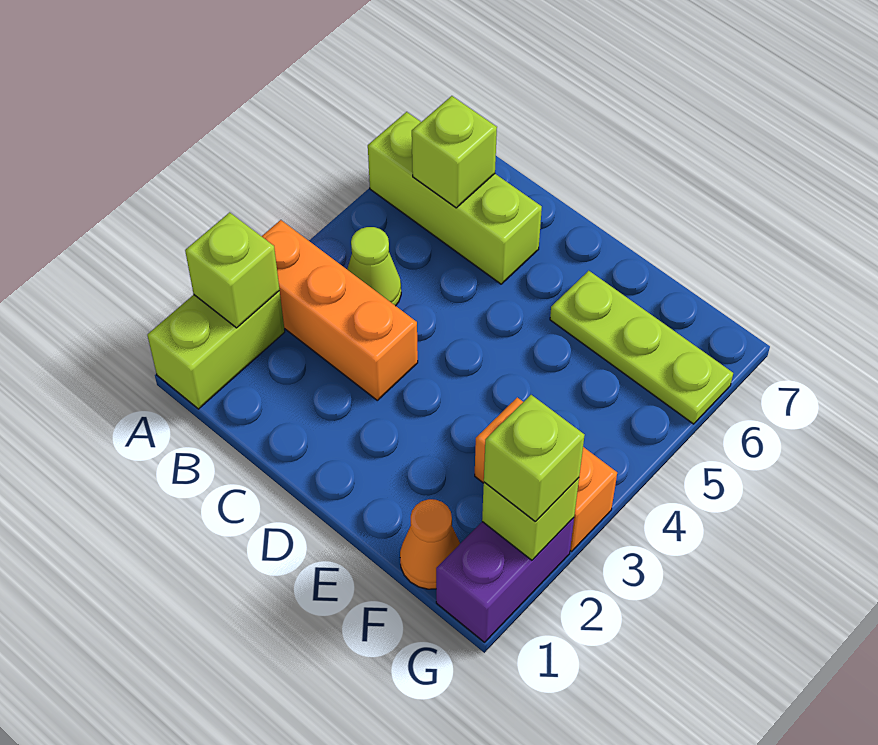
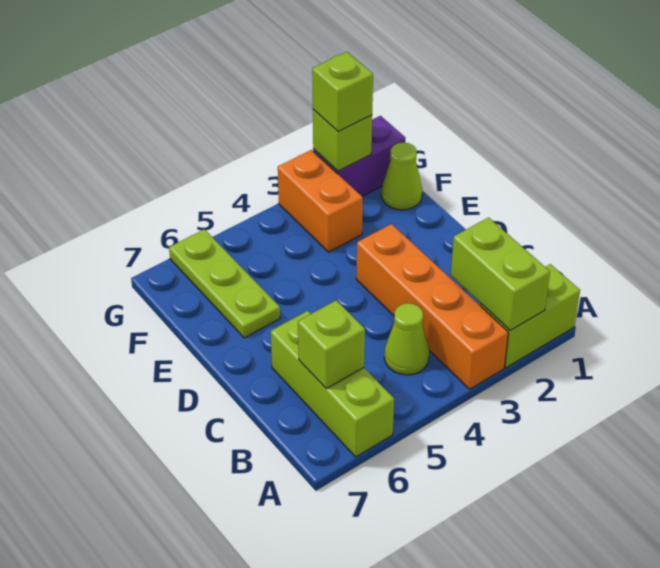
lime brick A2 level 2 -> lime brick A2:B2 level 2
orange brick A3:C3 level 1 -> orange brick A3:D3 level 1
orange cone F1 level 1 -> lime cone F1 level 1

